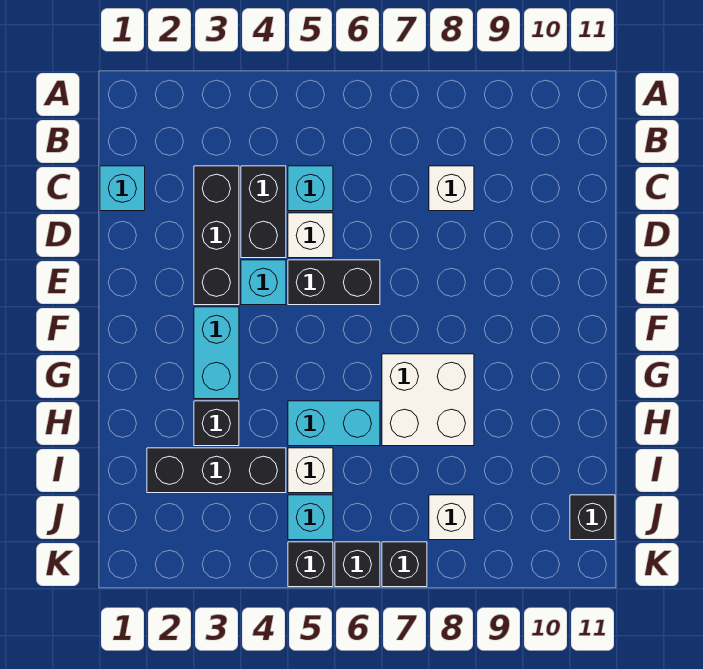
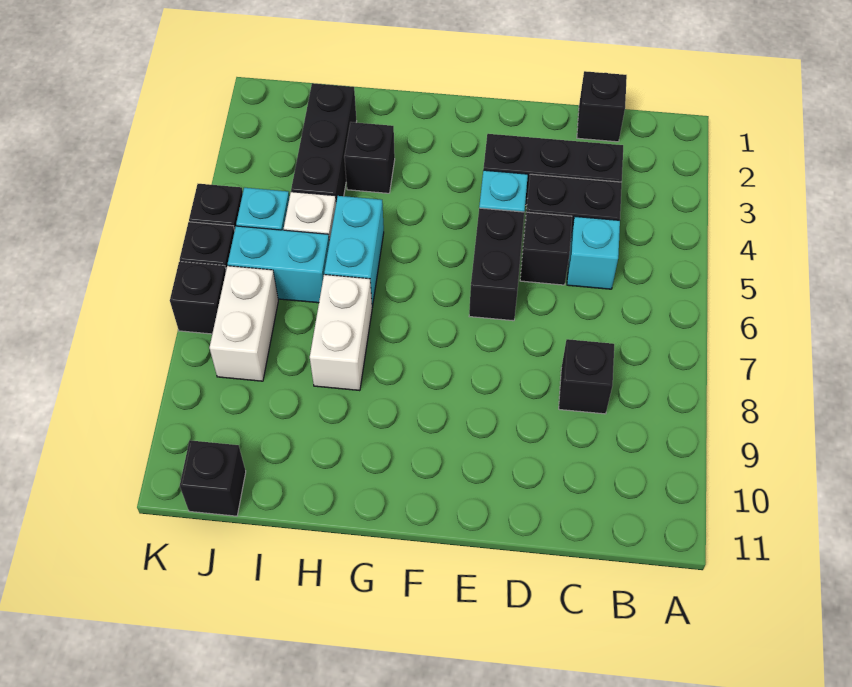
cyan brick C1 level 1 -> black brick C1 level 1
white brick C8 level 1 -> black brick C8 level 1
white brick D5 level 1 -> black brick D5 level 1
cyan brick F3:G3 level 1 -> cyan brick I6:J6 level 1
white brick G7:H8 level 1 -> white brick H7:H8 level 1
white brick J8 level 1 -> white brick J7:J8 level 1

